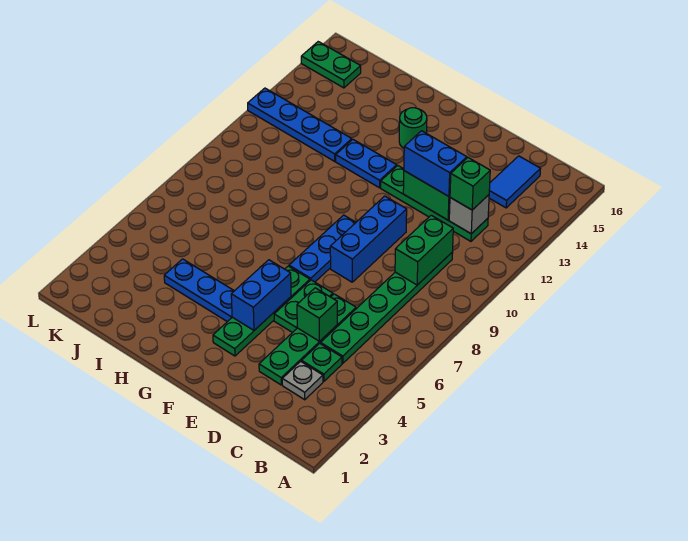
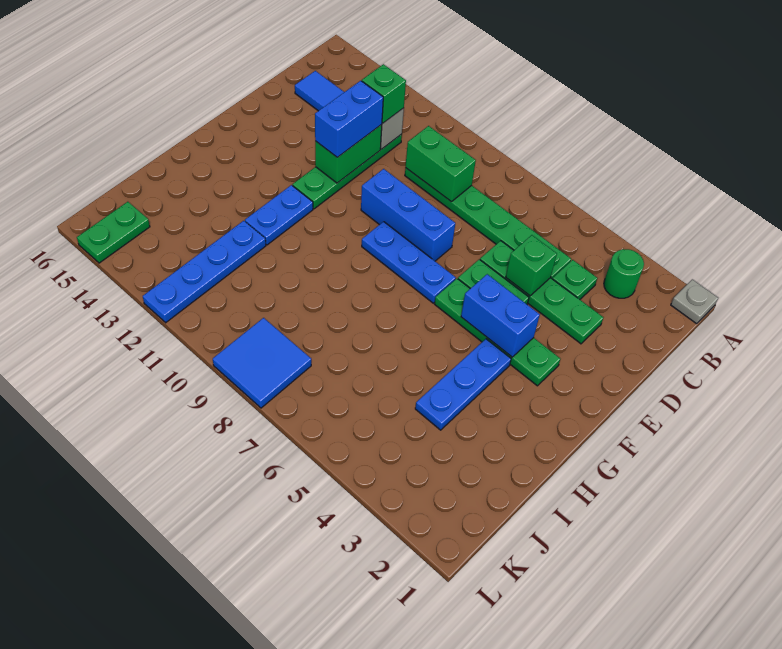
grey plate C3 level 1 -> grey plate A1 level 1
green round brick G14 level 1 -> green round brick B3 level 1
none -> blue tile K8:L9 level 1

